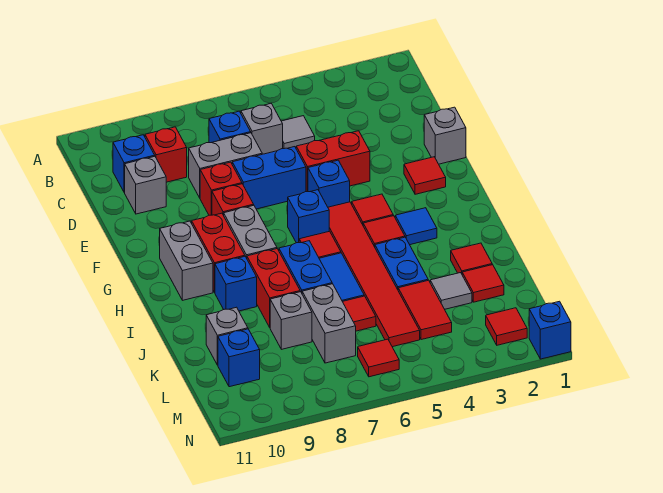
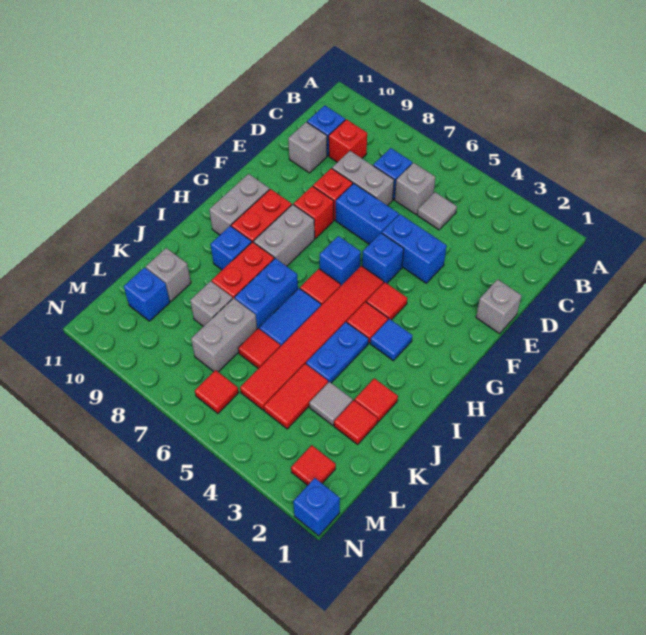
red brick E4:E5 level 1 -> blue brick E4:E5 level 1
red tile F2 level 1 -> none

